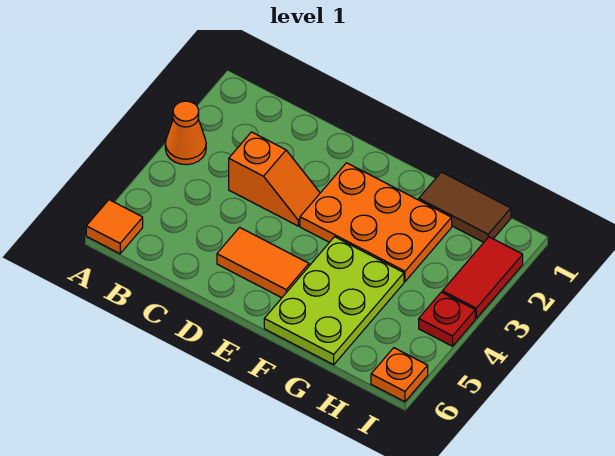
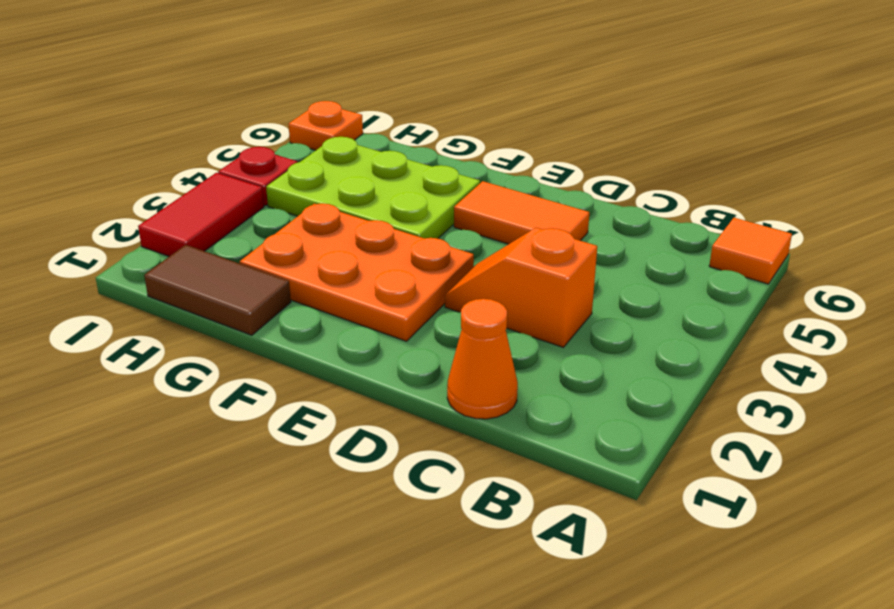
orange cone A3 level 1 -> orange cone C1 level 1
lime plate F4:G6 level 1 -> lime plate F4:H5 level 1

